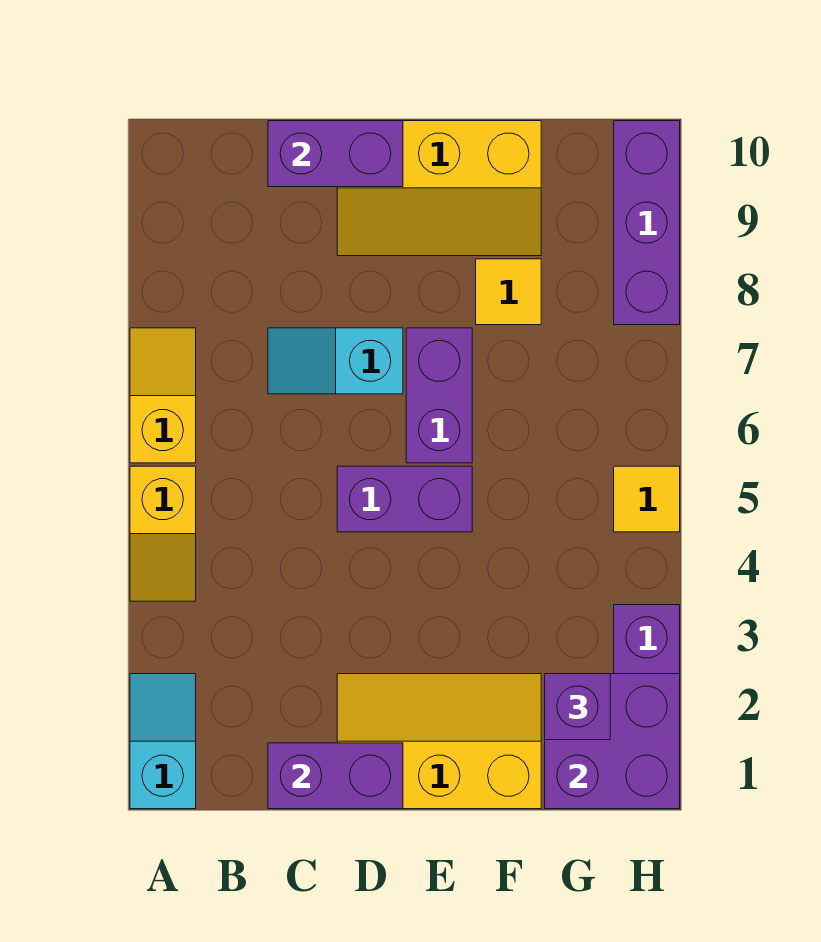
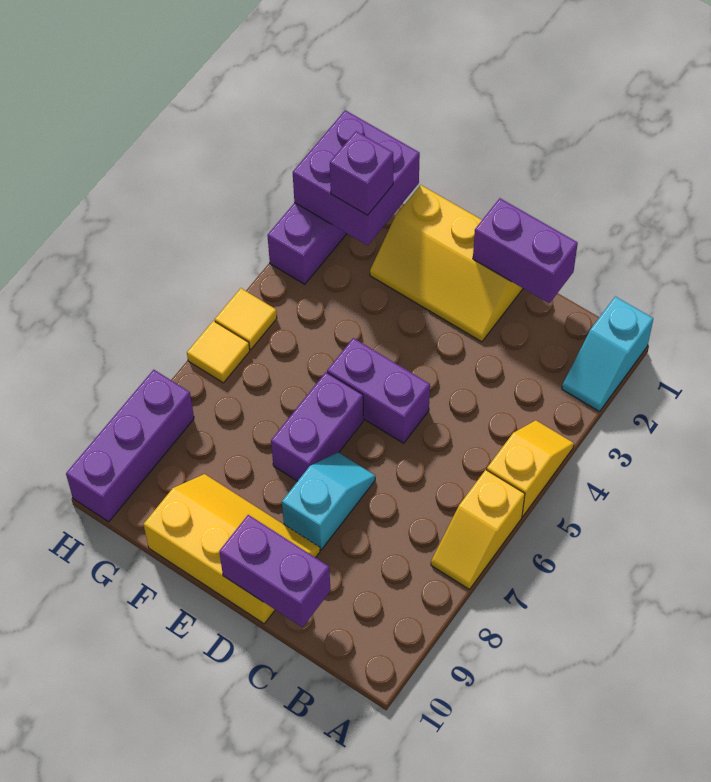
cyan slope C7:D7 level 1 top D -> cyan slope D7:D8 level 1 top 8
yellow tile F8 level 1 -> yellow tile H6 level 1

